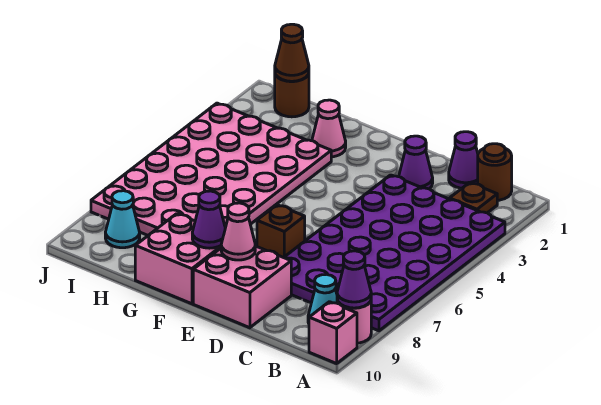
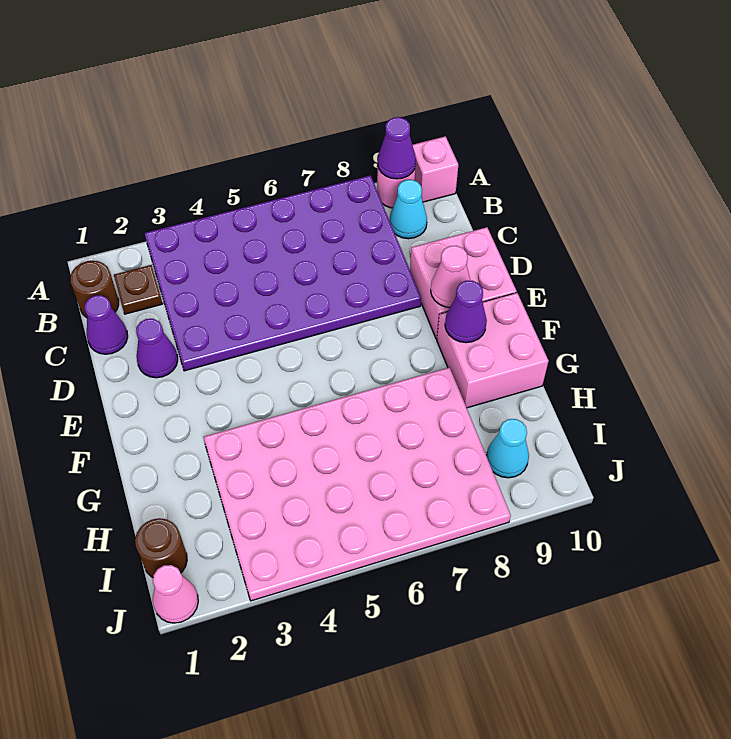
brown brick E7 level 1 -> none
pink cone G2 level 1 -> pink cone J1 level 1
brown cone I1 level 2 -> none

